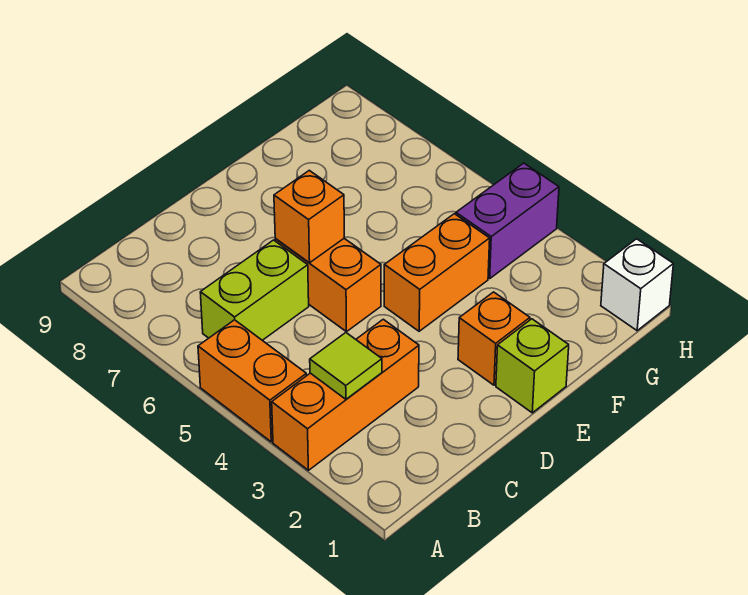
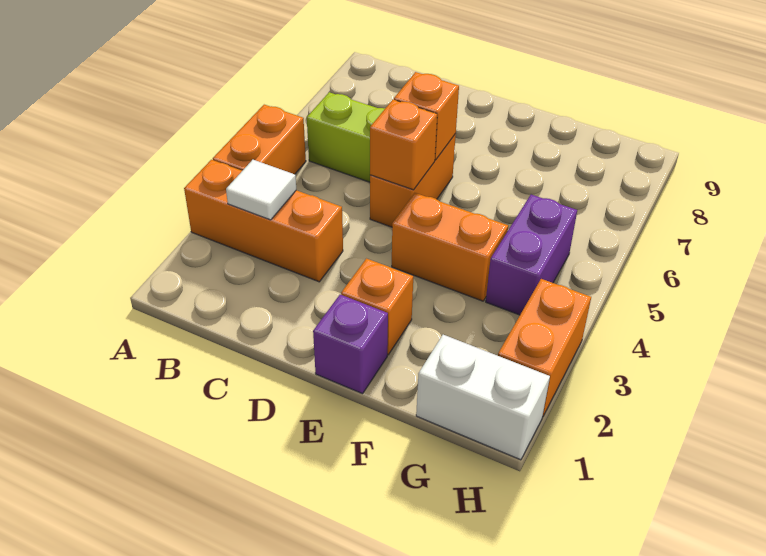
lime tile B3 level 2 -> white tile B3 level 2
none -> orange brick D5 level 2
lime brick E1 level 1 -> purple brick E1 level 1
purple brick G4:H4 level 1 -> purple brick G4:G5 level 1
white brick H1 level 1 -> white brick G1:H1 level 1
none -> orange brick H2:H3 level 1

